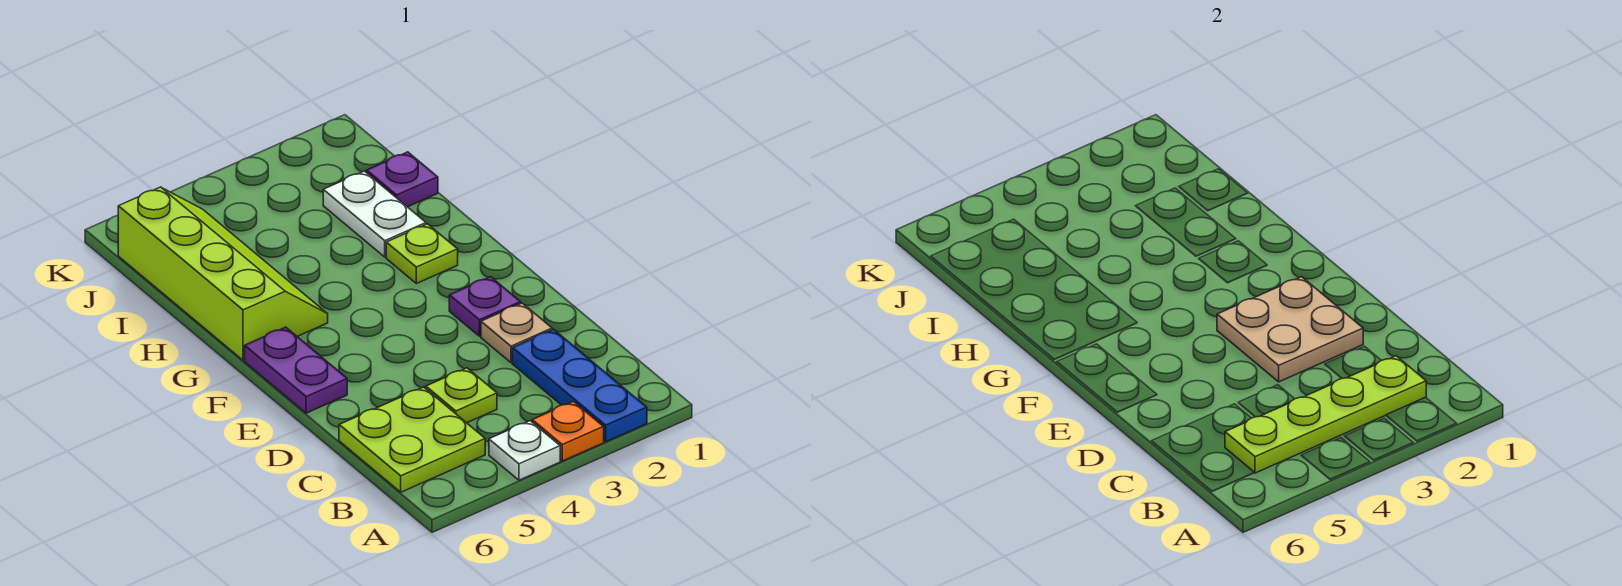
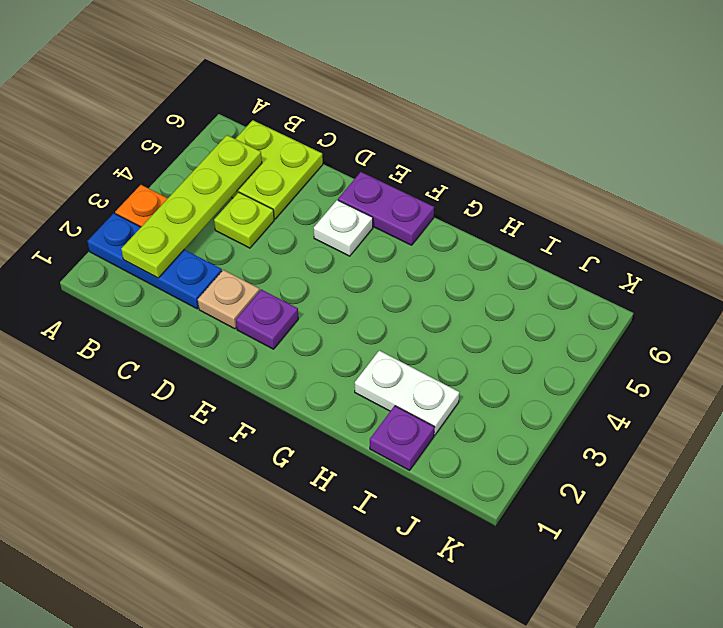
white plate A4 level 1 -> white plate E5 level 1
tan plate D2:E3 level 2 -> none
lime plate G2 level 1 -> none
lime slope G5:J6 level 1 top 6 -> none

